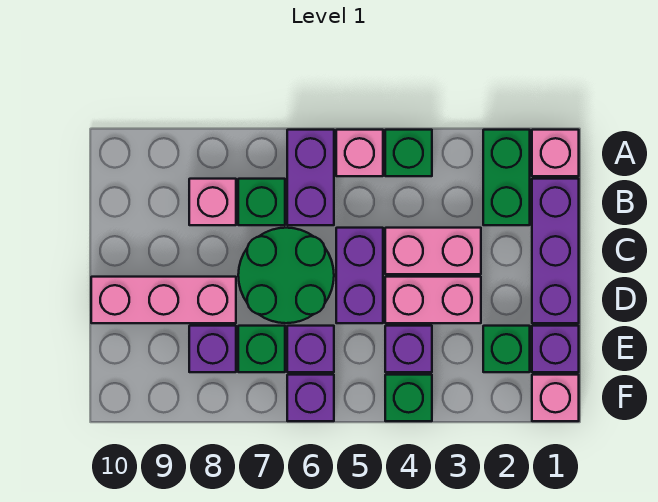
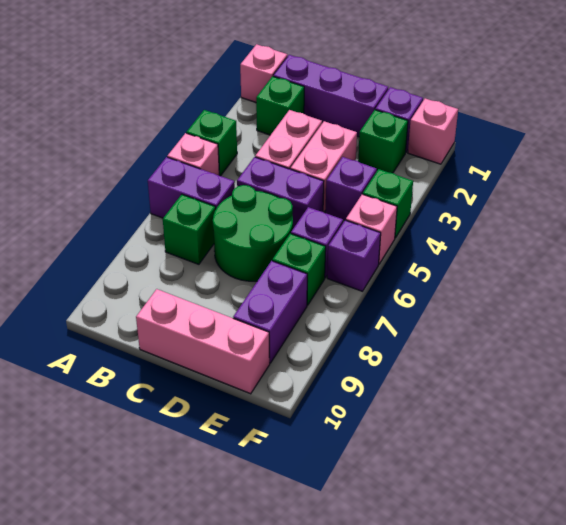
green brick A2:B2 level 1 -> green brick B2 level 1
pink brick B8 level 1 -> pink brick F5 level 1
pink brick D8:D10 level 1 -> pink brick C10:E10 level 1
purple brick E8 level 1 -> purple brick E8:E9 level 1

